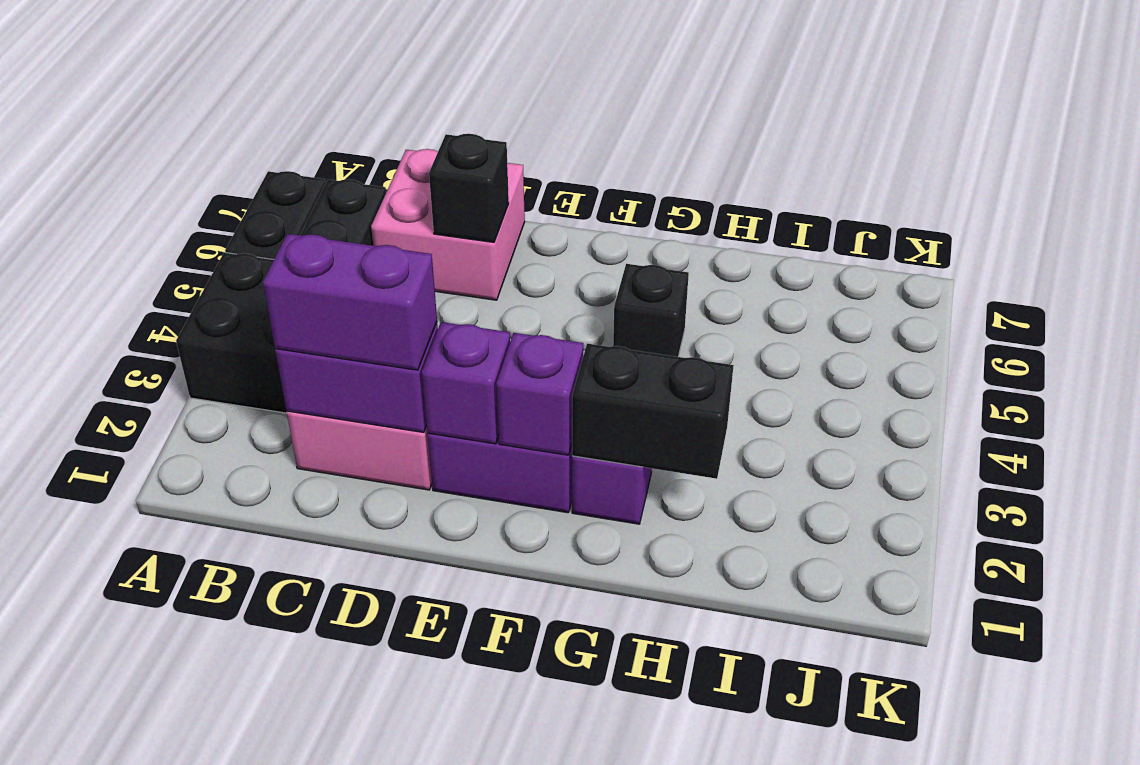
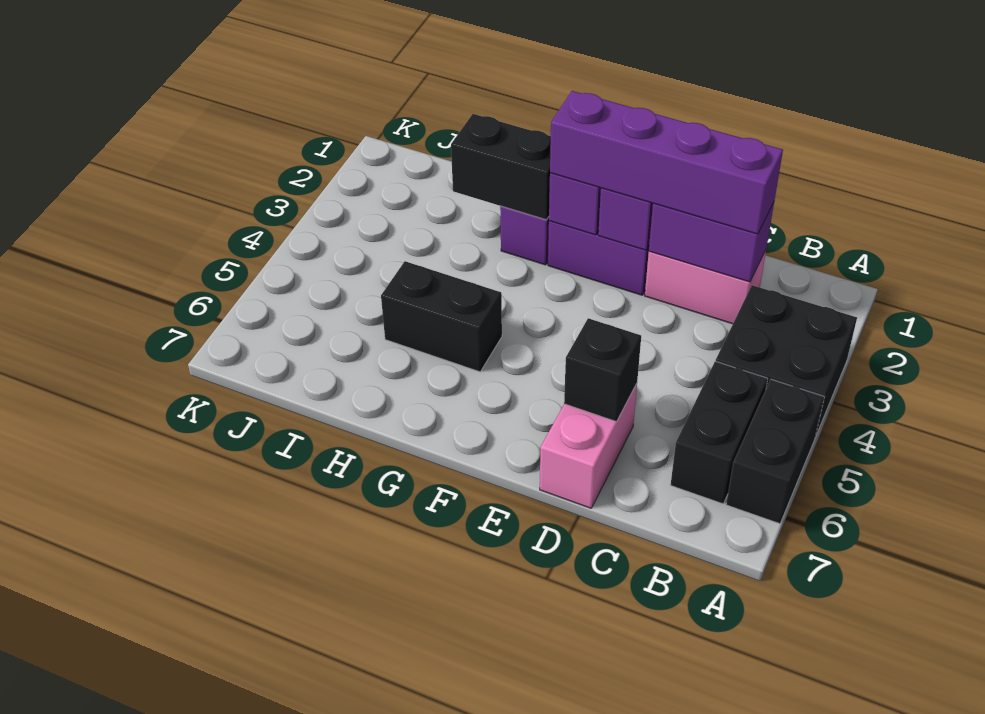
purple brick C2:D2 level 3 -> purple brick C2:F2 level 3
pink brick C6:D7 level 1 -> pink brick D6:D7 level 1
black brick G5 level 1 -> black brick G5:H5 level 1

